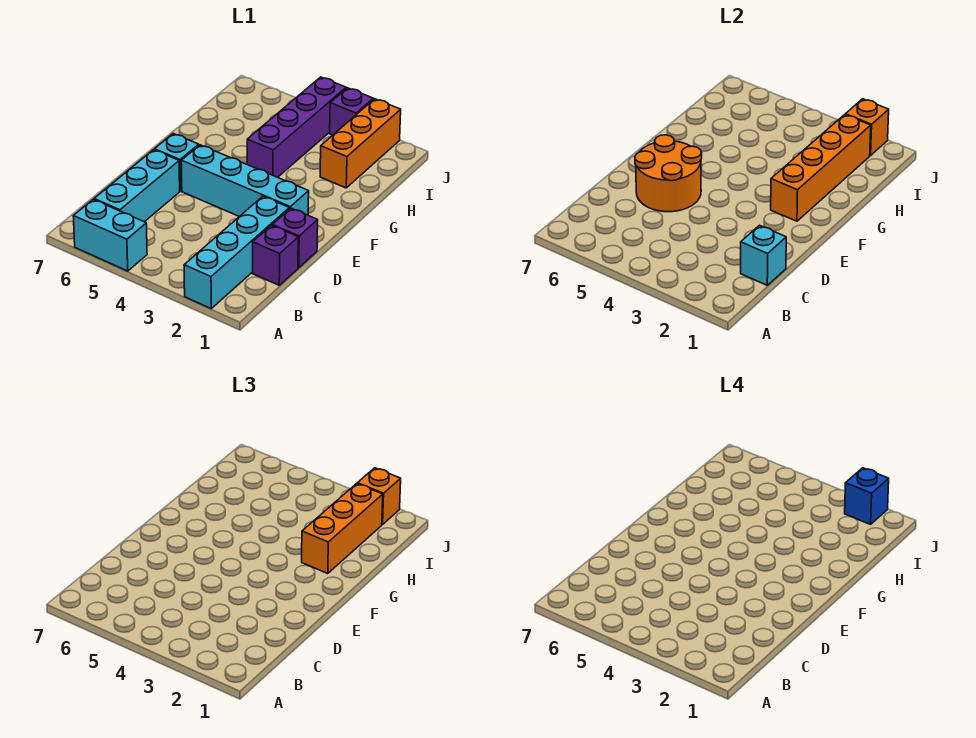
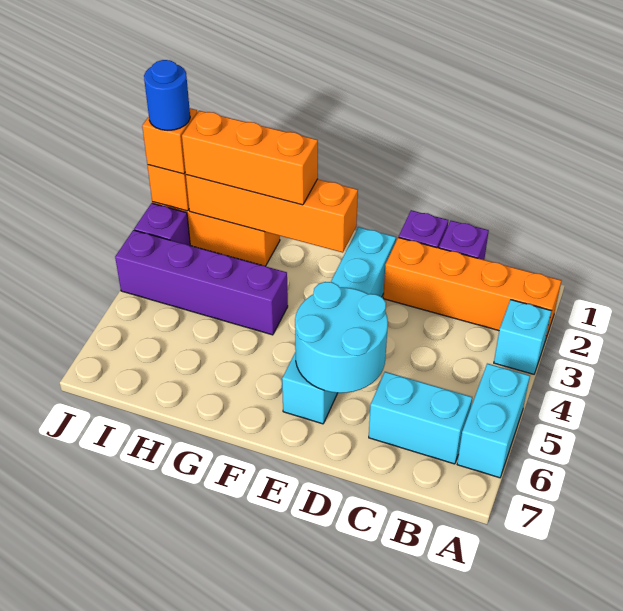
cyan brick A2:D2 level 1 -> orange brick A2:D2 level 1
cyan brick B6:D6 level 1 -> cyan brick B6:C6 level 1
cyan brick C1 level 2 -> cyan brick A3 level 1
orange round brick D5:E6 level 2 -> cyan round brick D5:E6 level 2
blue brick J2 level 4 -> blue round brick J2 level 4

